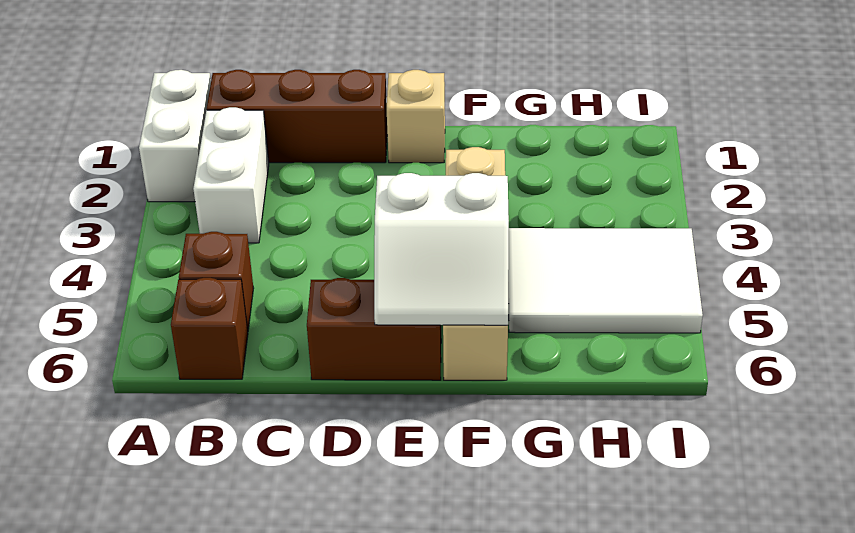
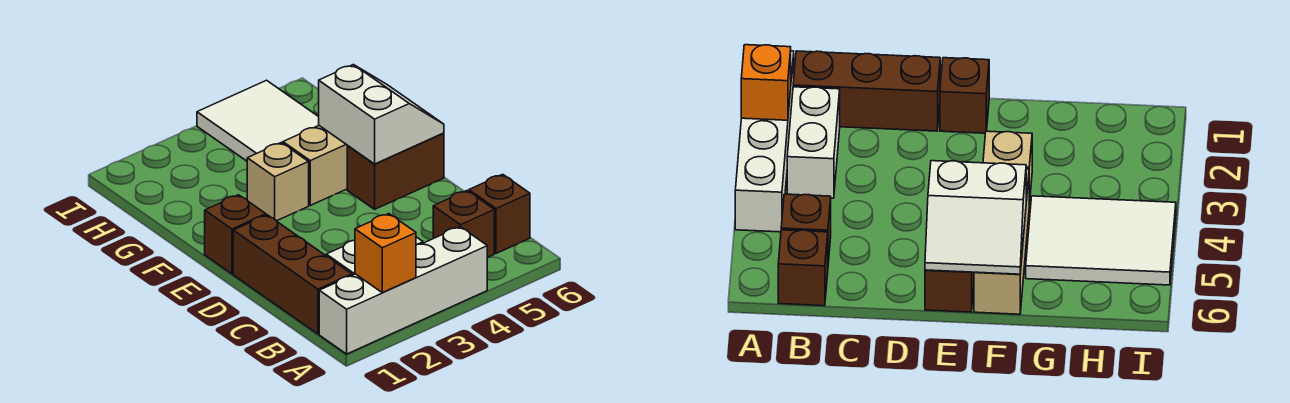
white brick A1:A2 level 1 -> white brick A1:A4 level 1
none -> orange brick A2 level 2
brown brick D6:E6 level 1 -> brown brick E5:E6 level 1
tan brick E1 level 1 -> brown brick E1 level 1

